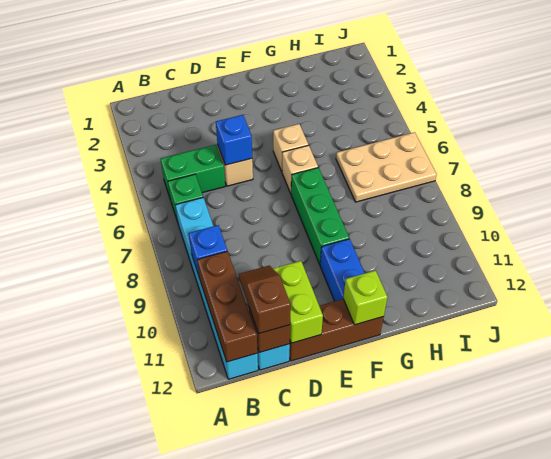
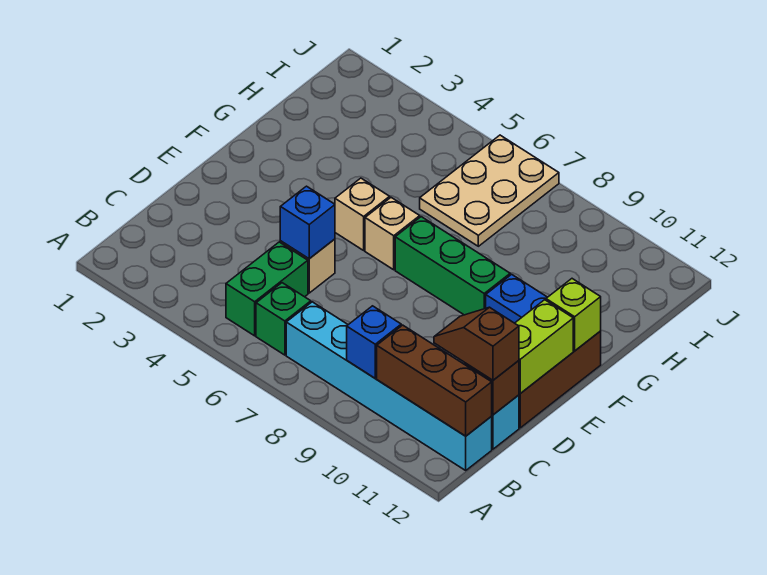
lime brick D11:D12 level 2 -> lime brick D12:E12 level 2

